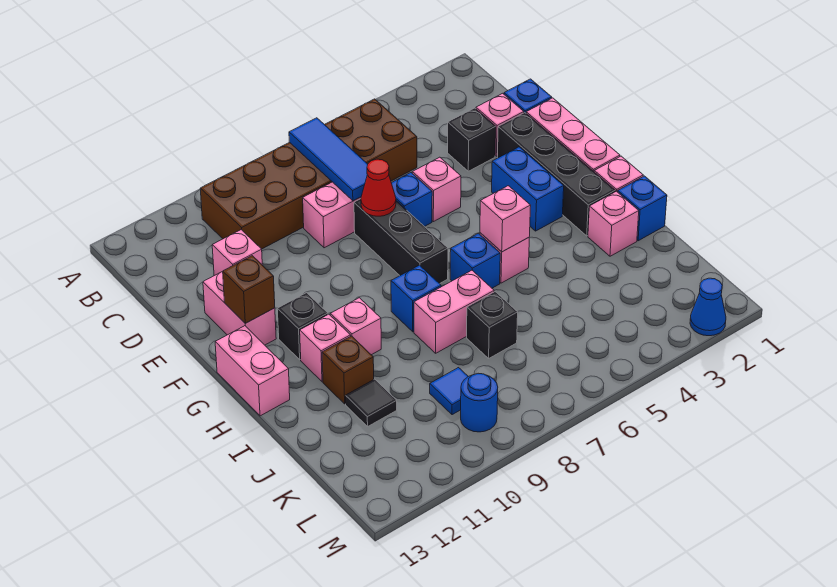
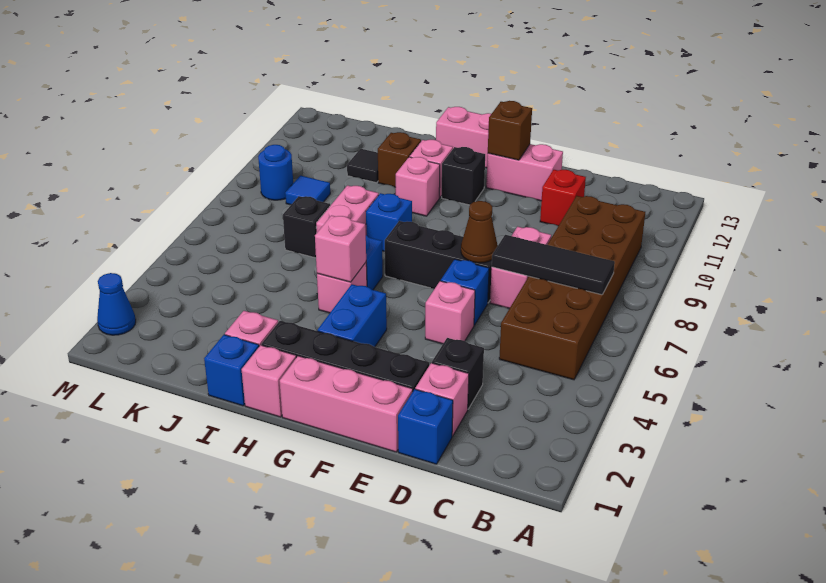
blue tile B7:D7 level 2 -> black tile B7:D7 level 2
pink brick D11 level 1 -> red brick D11 level 1
red cone E7 level 2 -> brown cone E7 level 2
blue brick F3:G3 level 1 -> blue brick G3:G4 level 1

